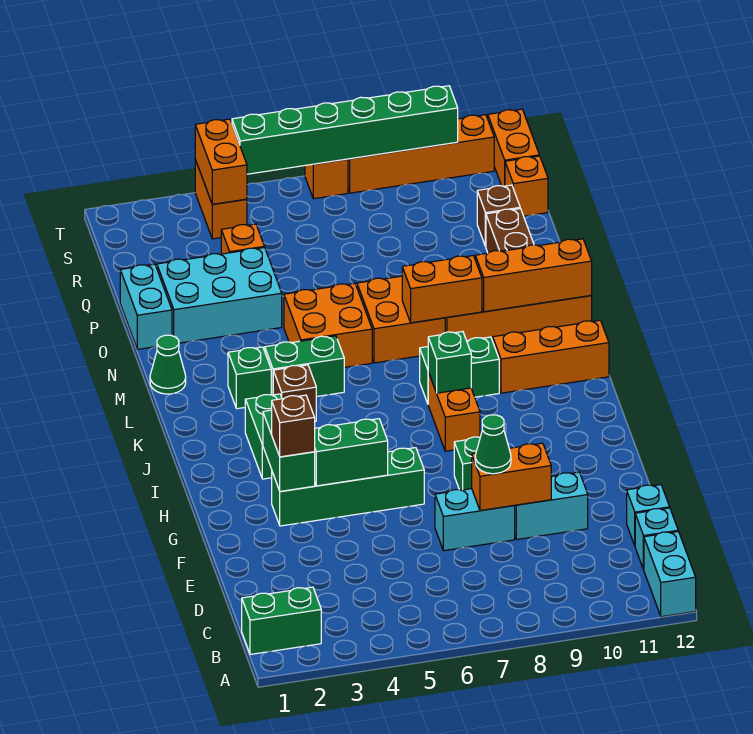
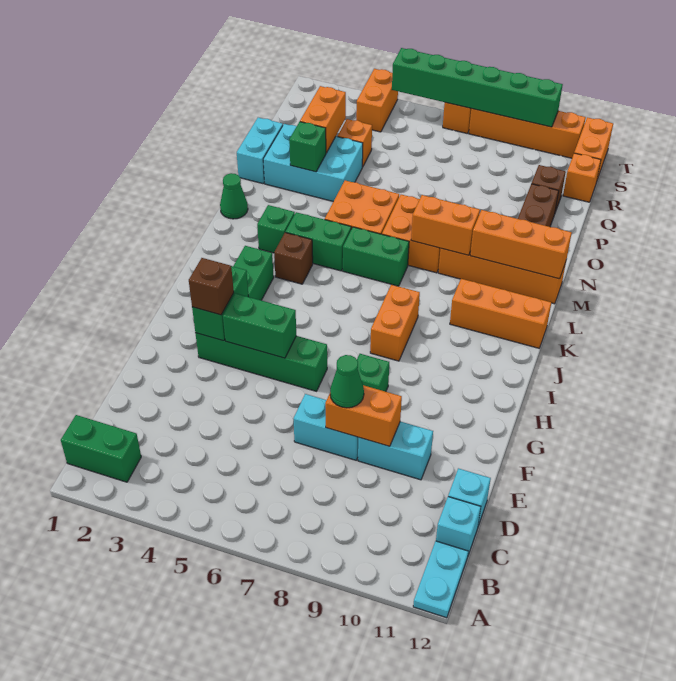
cyan brick A12:B12 level 1 -> cyan plate A12:B12 level 1
green brick J8 level 2 -> green brick O3 level 2
green brick K8:K9 level 1 -> green brick L6:L7 level 1
orange brick S4:T4 level 2 -> orange brick P3:Q3 level 2

